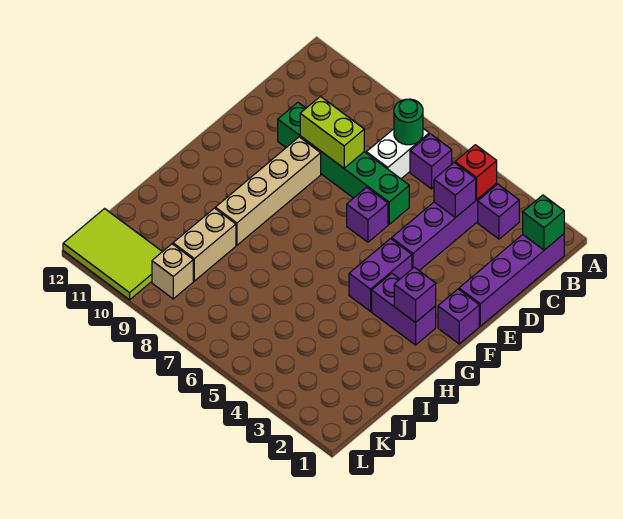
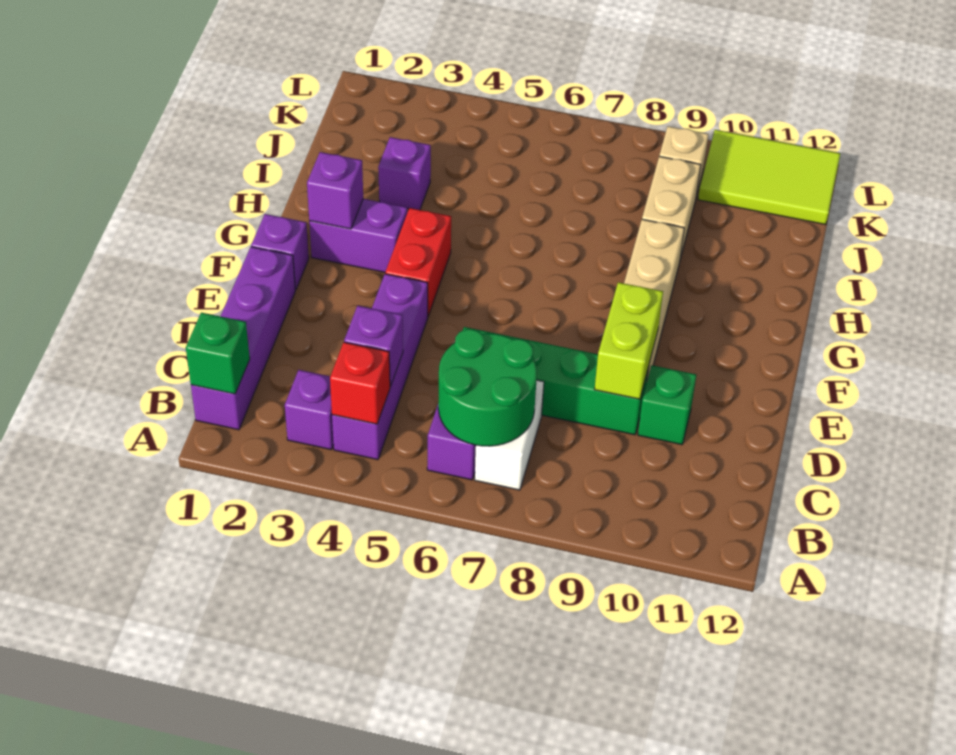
green round brick B7 level 2 -> green round brick B6:C7 level 2
lime brick D8:D9 level 2 -> lime brick D9:E9 level 2
purple brick E6 level 1 -> purple brick I3 level 1
purple brick F4:G4 level 1 -> red brick F4:G4 level 1

